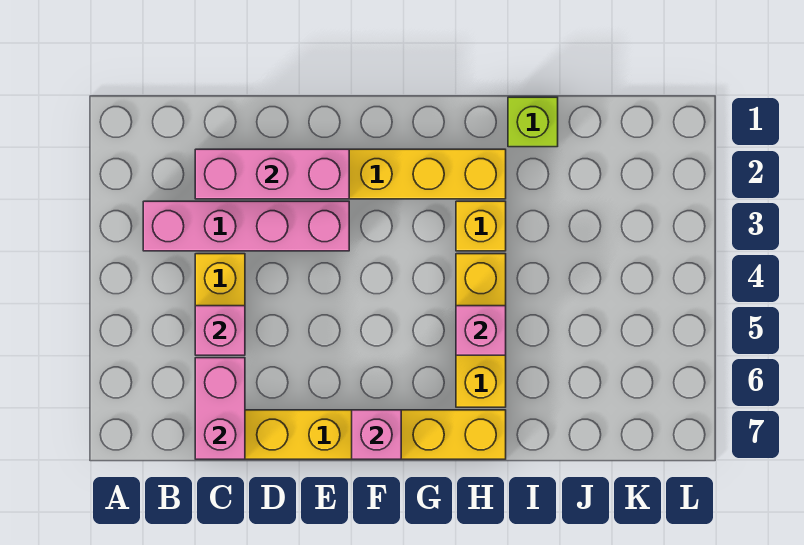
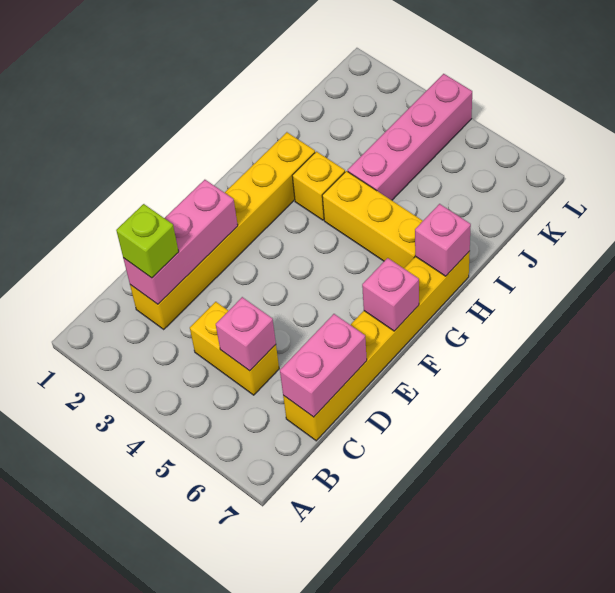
pink brick B3:E3 level 1 -> pink brick I4:L4 level 1
pink brick C6:C7 level 2 -> pink brick C7:D7 level 2
pink brick H5 level 2 -> pink brick H7 level 2
lime brick I1 level 1 -> lime brick C2 level 3

